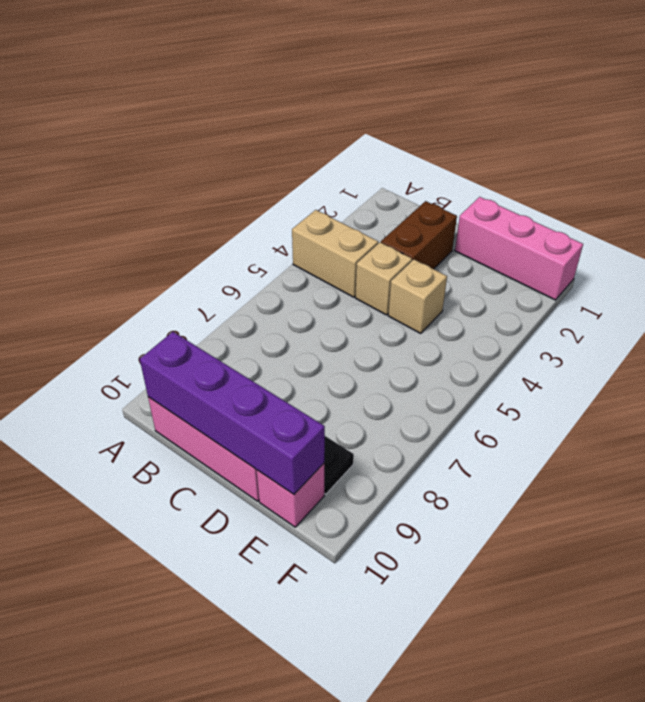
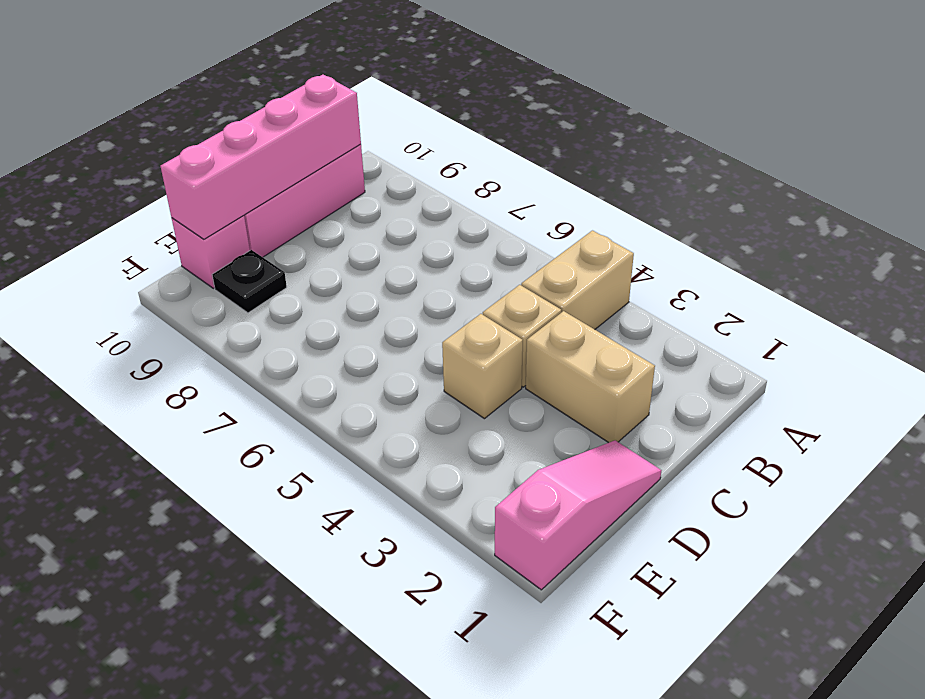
purple brick B10:E10 level 2 -> pink brick B10:E10 level 2
brown brick C2:C3 level 1 -> tan brick C2:C3 level 1
pink brick D1:F1 level 1 -> pink slope D1:F1 level 1 top F

